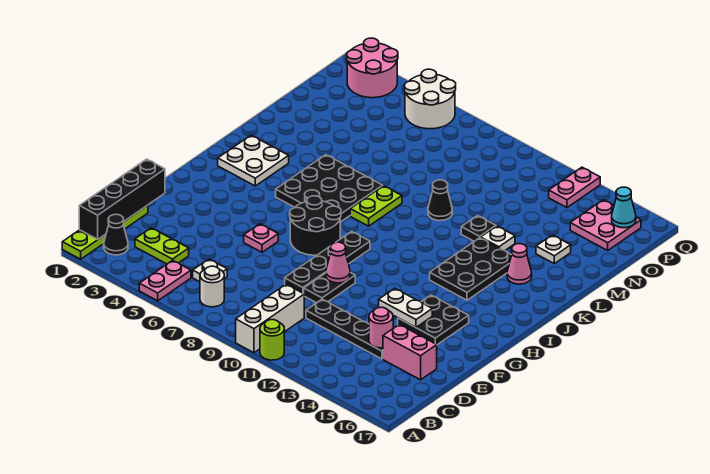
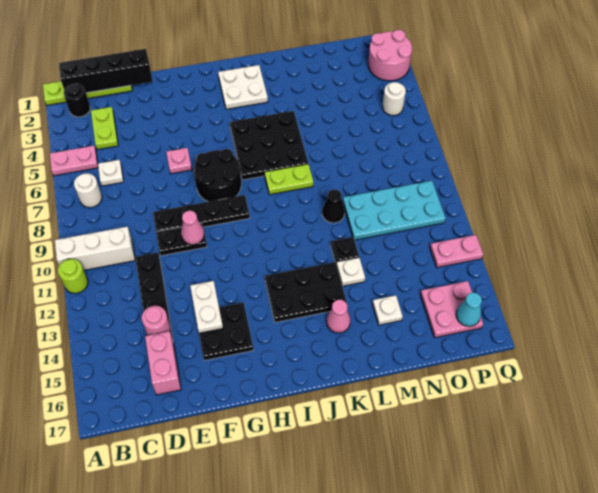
black cone B2 level 1 -> black round brick B2 level 1
none -> cyan plate M10:P11 level 1
white round brick P5:Q6 level 1 -> white round brick P5 level 1

